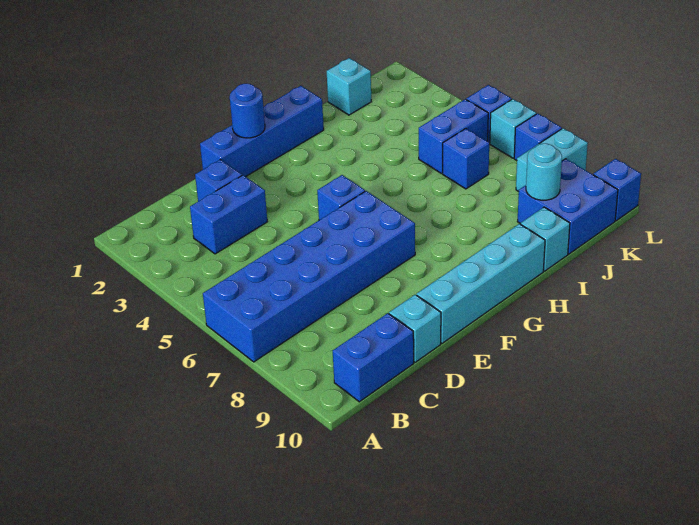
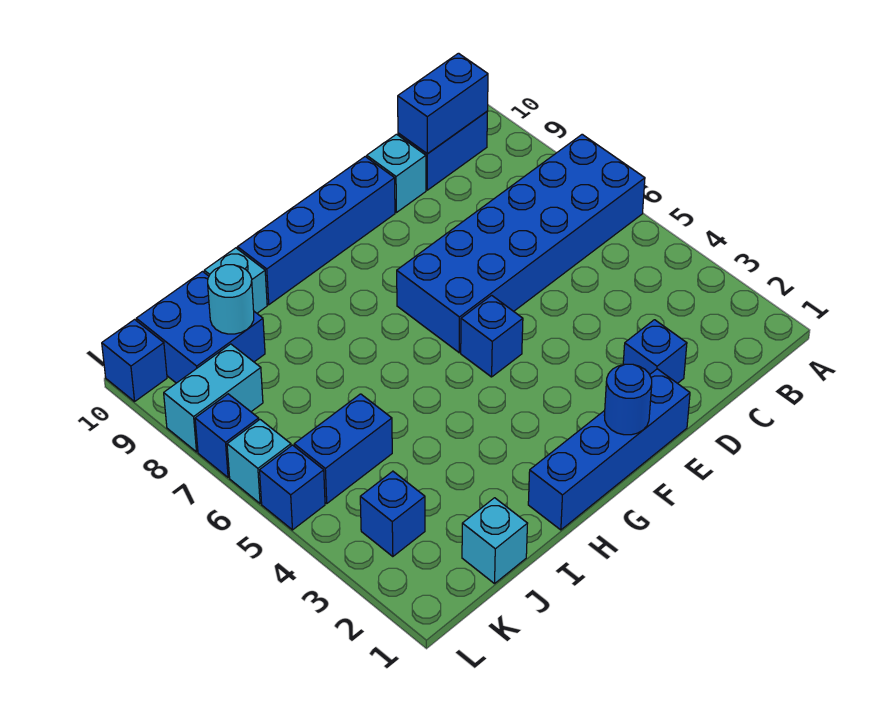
blue brick C3:D3 level 1 -> blue brick B10:C10 level 2
cyan brick E10:H10 level 1 -> blue brick E10:H10 level 1
blue brick J6 level 1 -> blue brick K3 level 1

